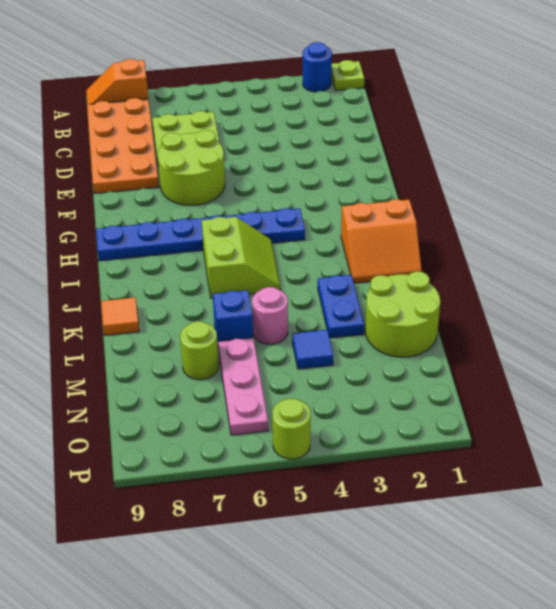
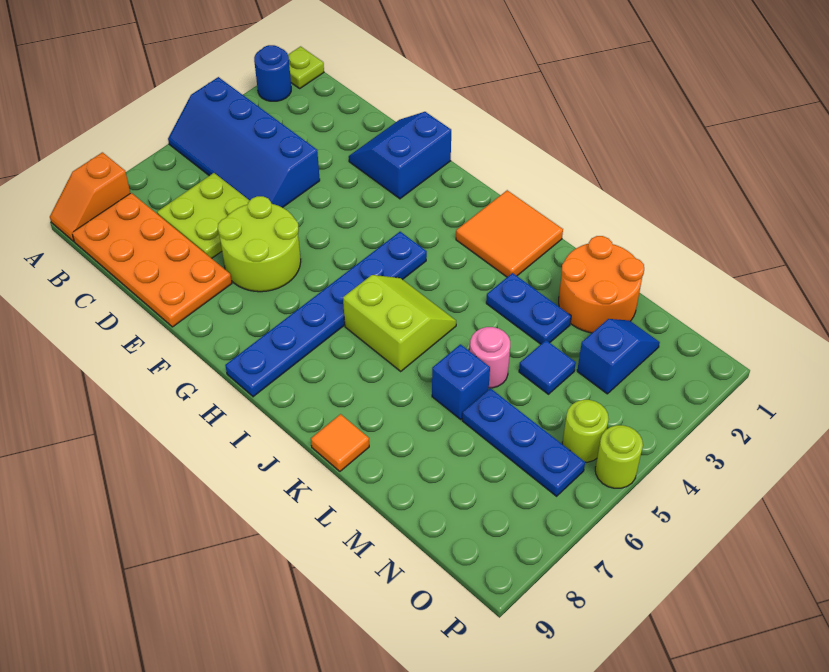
none -> blue slope A4:D5 level 1 top 4
none -> blue slope E1:F2 level 1 top F
orange slope I1:J2 level 1 top I -> orange tile I1:J2 level 1
lime round brick L1:M2 level 1 -> orange round brick L1:M2 level 1
pink plate M6:O6 level 1 -> blue plate M6:O6 level 1
lime round brick M7 level 1 -> lime round brick O5 level 1
none -> blue slope N2:N3 level 1 top 3

